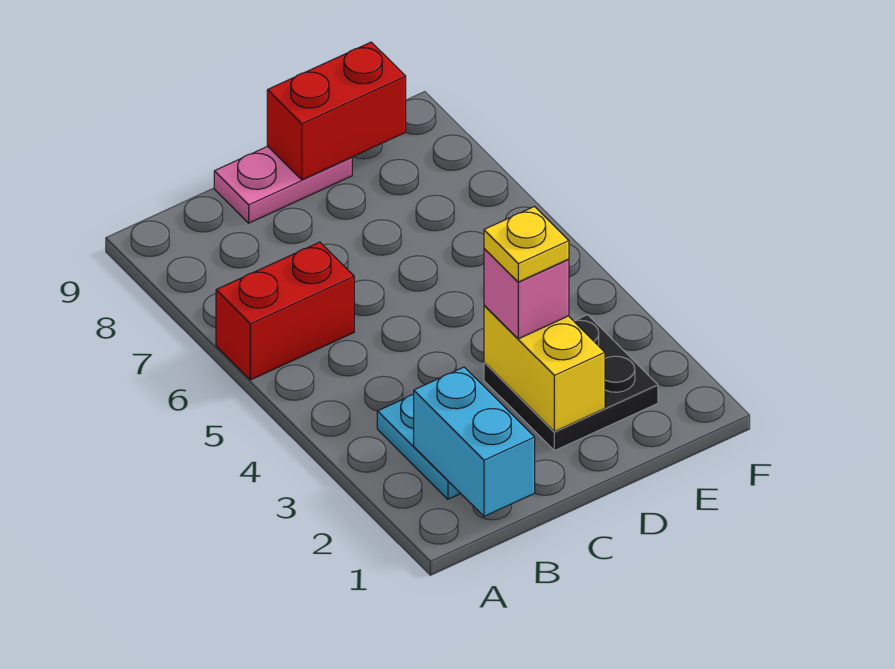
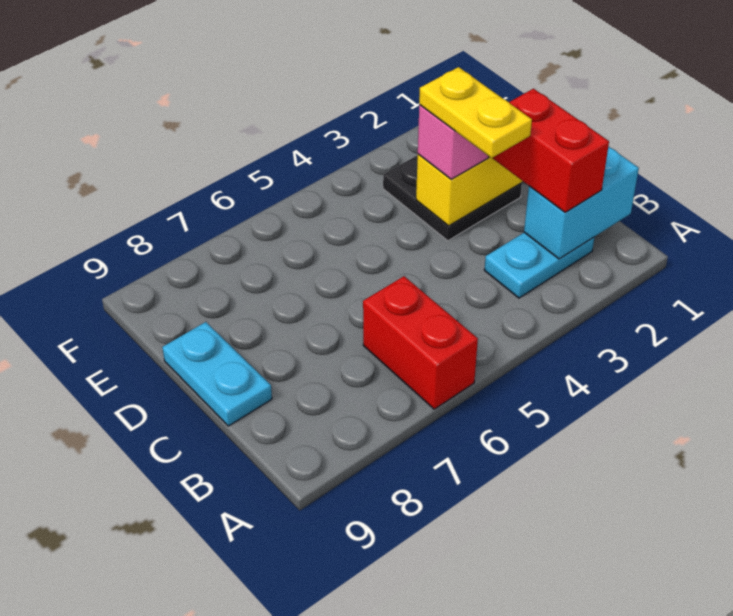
pink plate C9:D9 level 1 -> cyan plate C9:D9 level 1
yellow plate D3 level 4 -> yellow plate C3:D3 level 4
red brick D9:E9 level 2 -> red brick B2:C2 level 3

